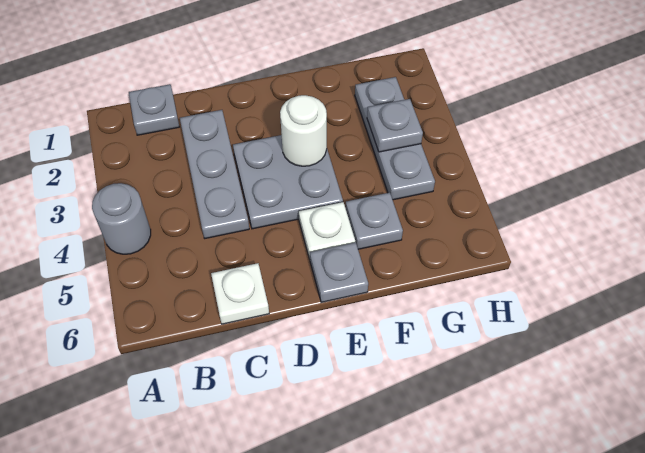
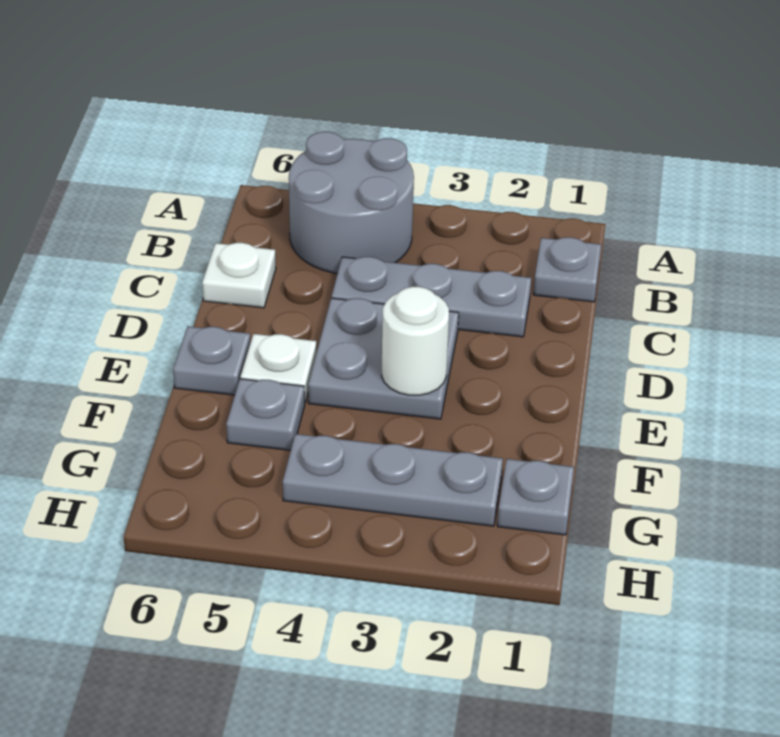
grey round brick A4 level 1 -> grey round brick A4:B5 level 1
grey plate G3 level 2 -> grey plate G1 level 1

